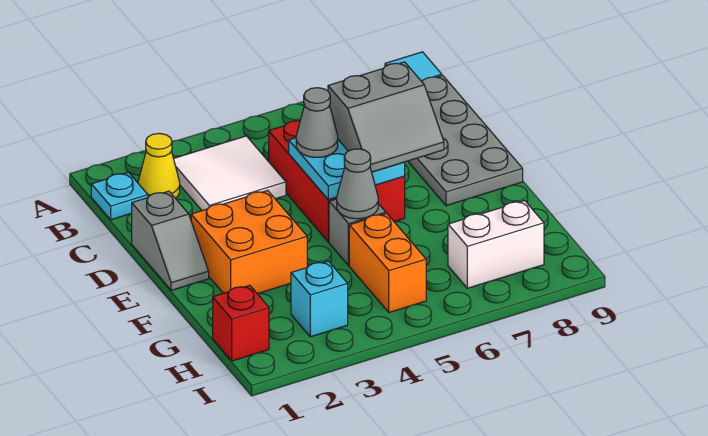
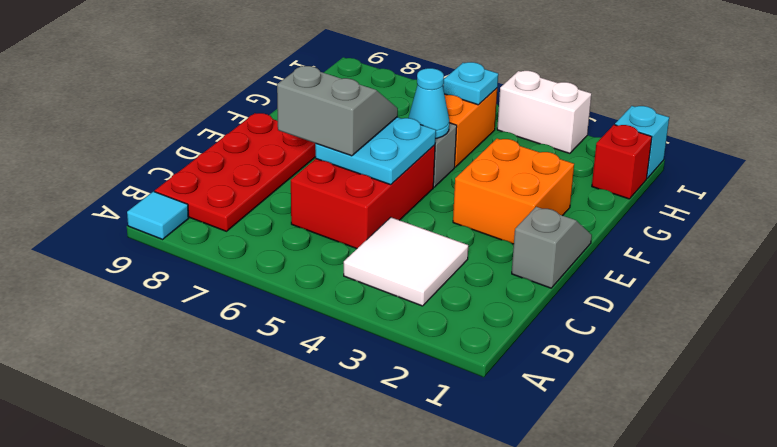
cyan plate B1 level 1 -> cyan plate H5 level 2
yellow cone B2 level 1 -> none
grey plate B8:E9 level 1 -> red plate B8:E9 level 1
grey cone D5 level 3 -> none
grey cone F5 level 2 -> cyan cone F5 level 2
cyan brick H3 level 1 -> cyan brick I1 level 1
white brick H7:H8 level 1 -> white brick I3:I4 level 1

